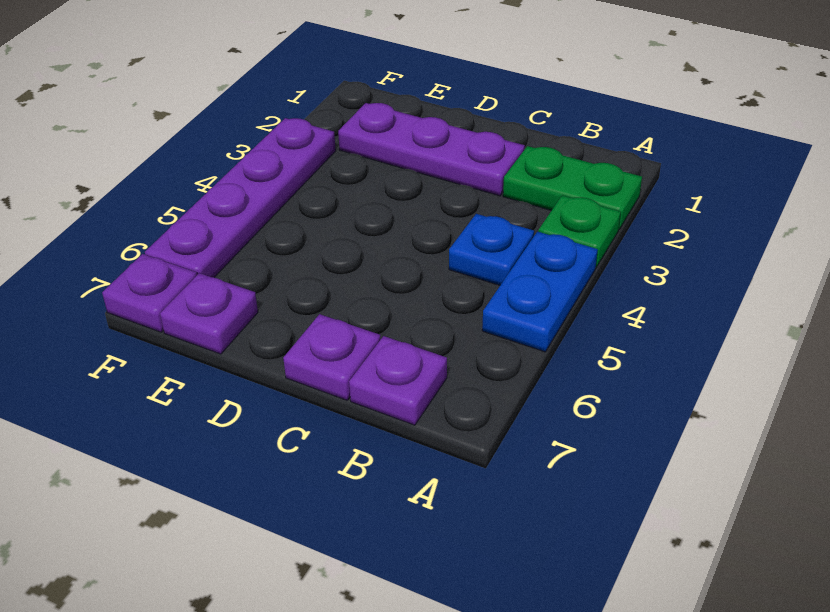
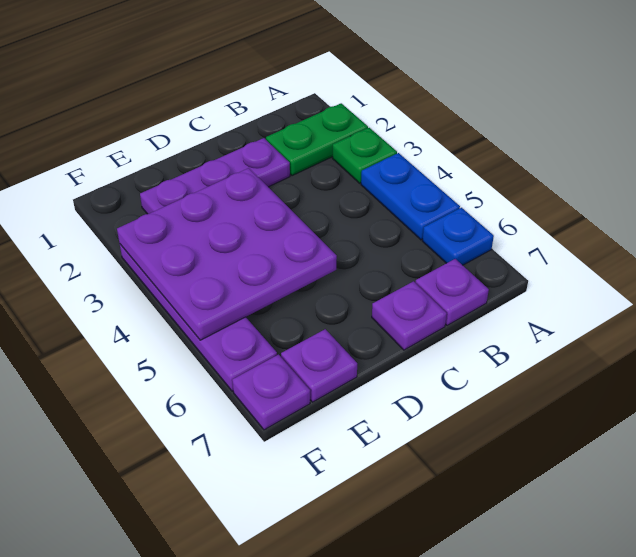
blue plate B4 level 1 -> blue plate A6 level 1
none -> purple plate D3:F5 level 2

